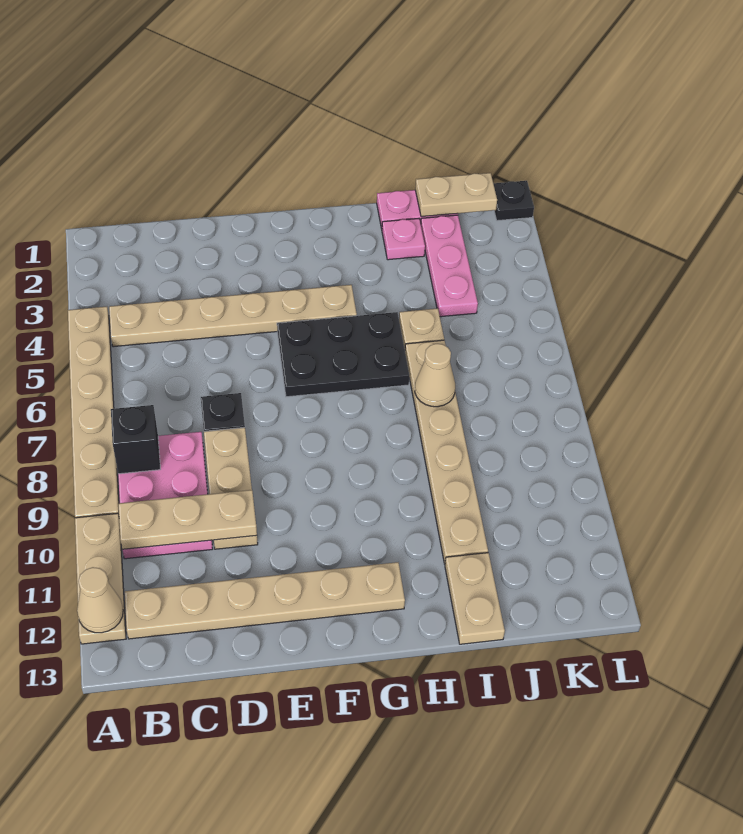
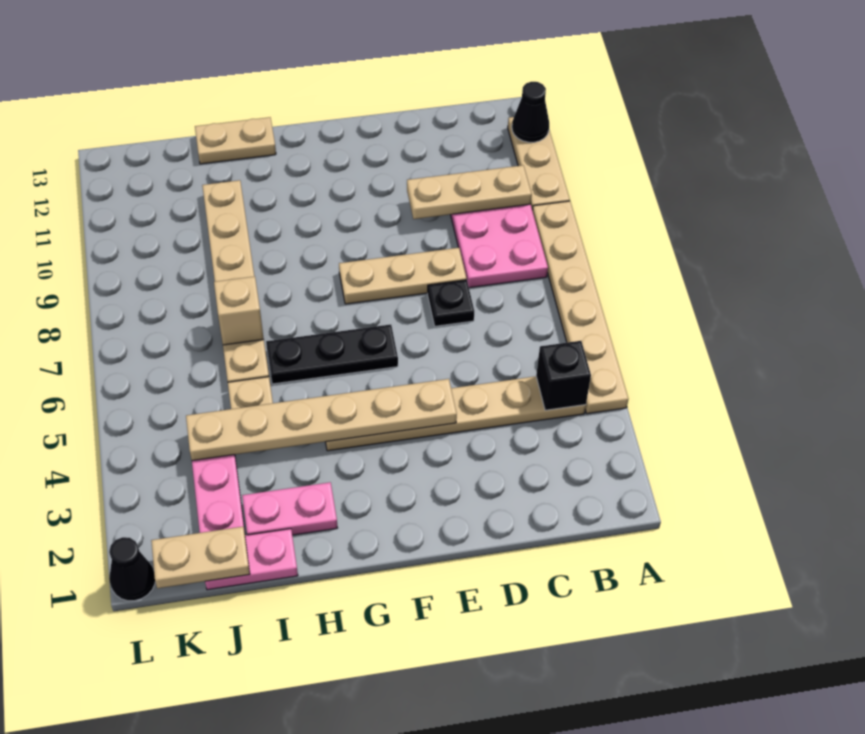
tan cone A12 level 2 -> black cone A12 level 2
black brick B8 level 2 -> black brick B4 level 2
tan plate B12:G12 level 1 -> tan plate E4:J4 level 2
tan plate D8:D10 level 1 -> tan plate D8:F8 level 1
black plate F5:H6 level 1 -> black plate F6:H6 level 1
pink plate I2 level 1 -> pink plate H2:I2 level 1
tan cone I7 level 2 -> tan brick I7 level 2
tan plate I12:I13 level 1 -> tan plate H13:I13 level 1
black plate L1 level 1 -> black cone L1 level 1

